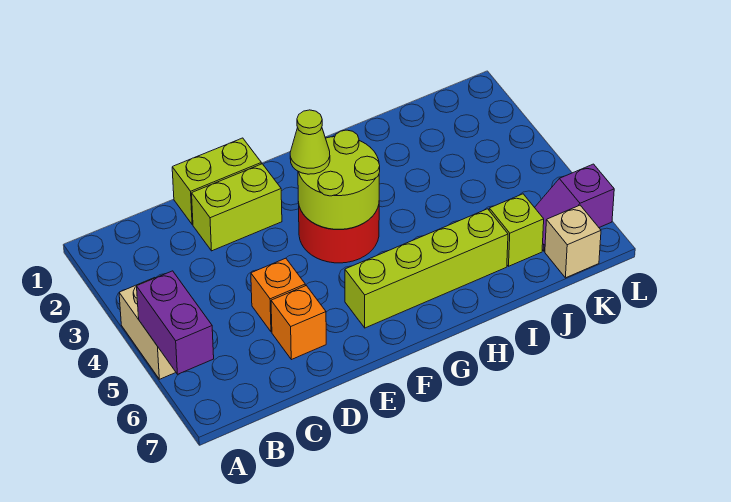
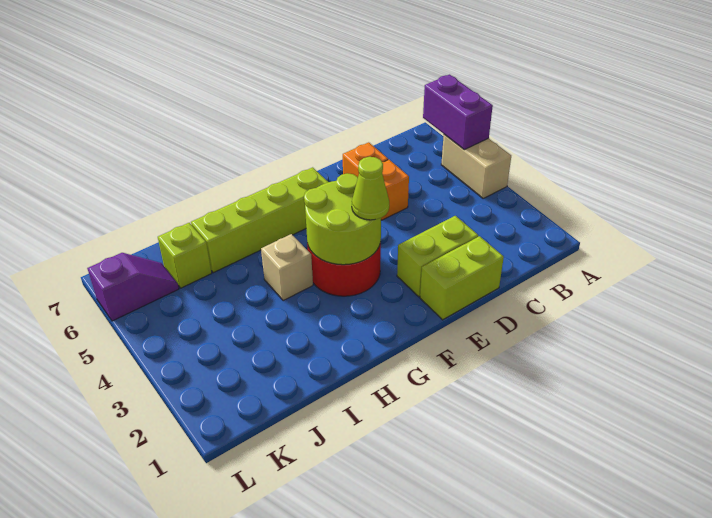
tan brick K7 level 1 -> tan brick H4 level 1

